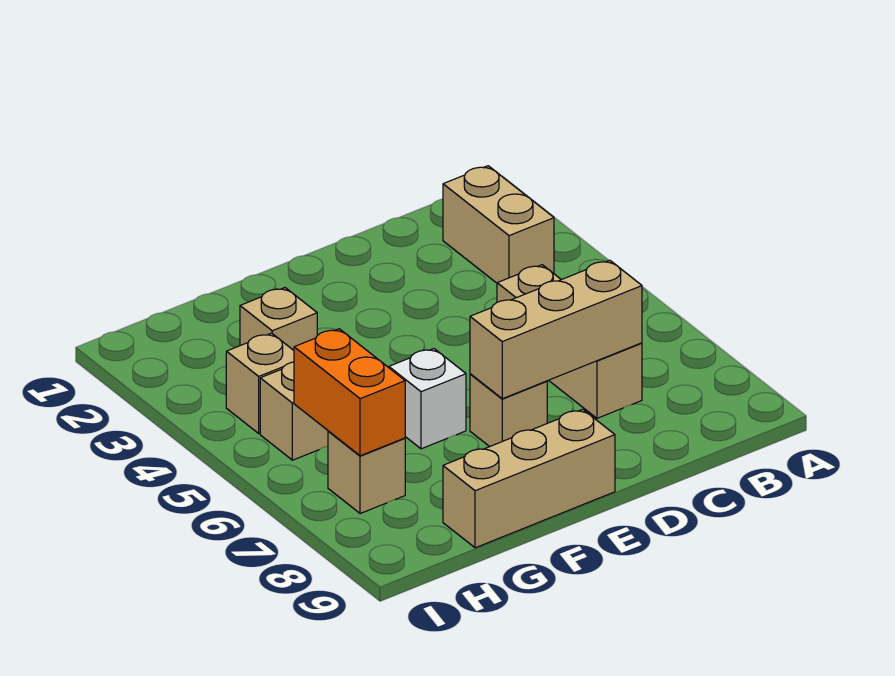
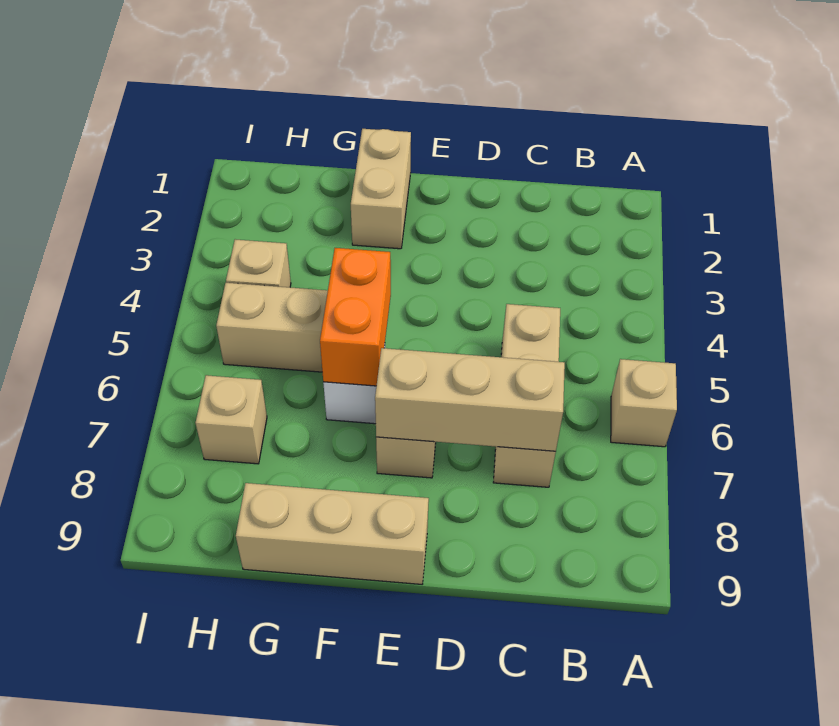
tan brick B2:B3 level 1 -> tan brick F1:F2 level 1
tan brick G3 level 1 -> tan brick A6 level 1
orange brick H6:H7 level 2 -> orange brick F5:F6 level 2

